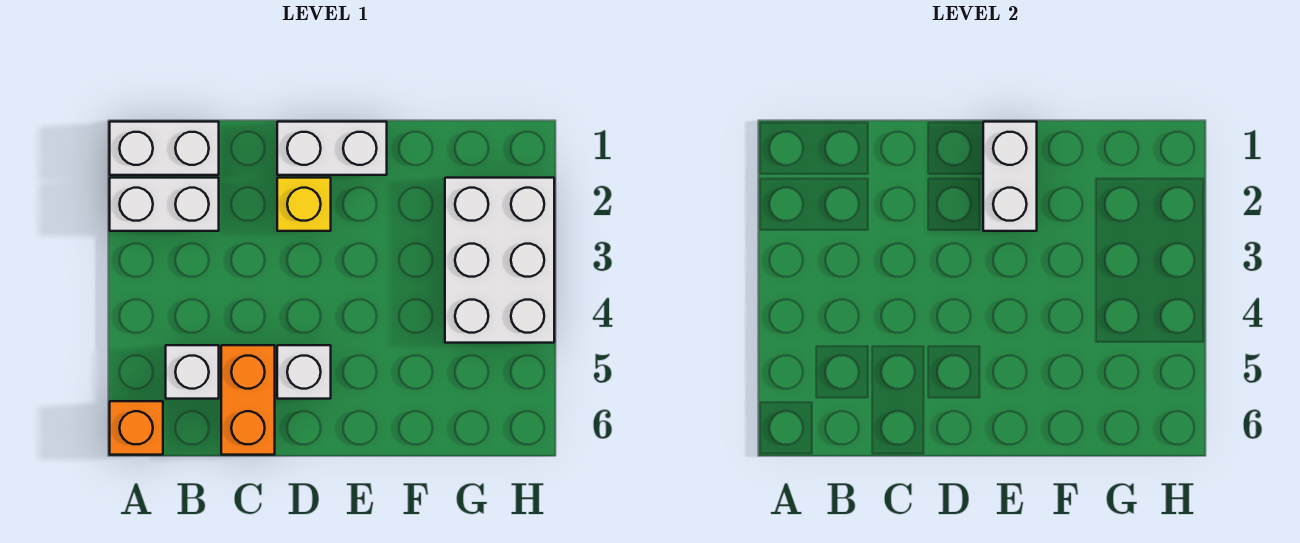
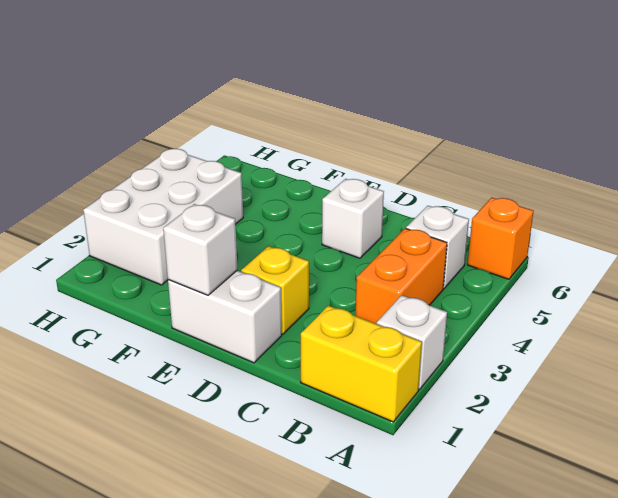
white brick A1:B1 level 1 -> yellow brick A1:B1 level 1
white brick A2:B2 level 1 -> white brick A2 level 1
orange brick C5:C6 level 1 -> orange brick B3:B4 level 1
white brick E1:E2 level 2 -> white brick E1 level 2

